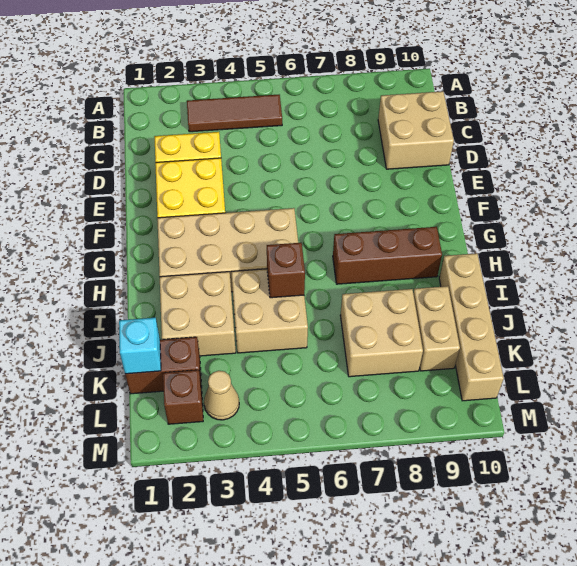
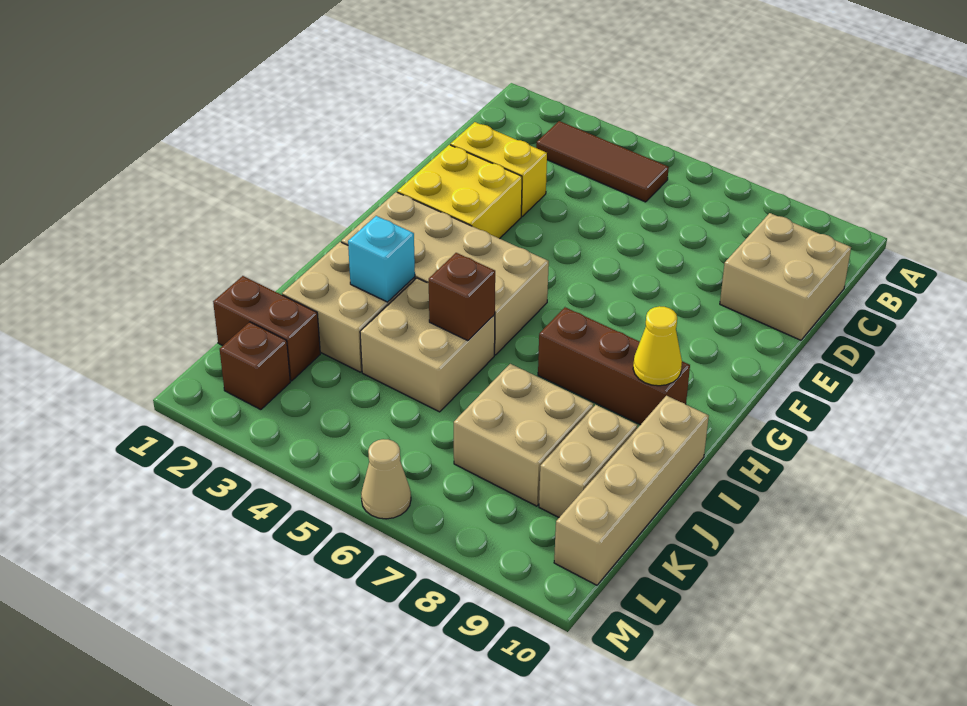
none -> yellow cone H9 level 2
cyan brick K1 level 2 -> cyan brick I3 level 2
tan cone L3 level 1 -> tan cone M6 level 1

